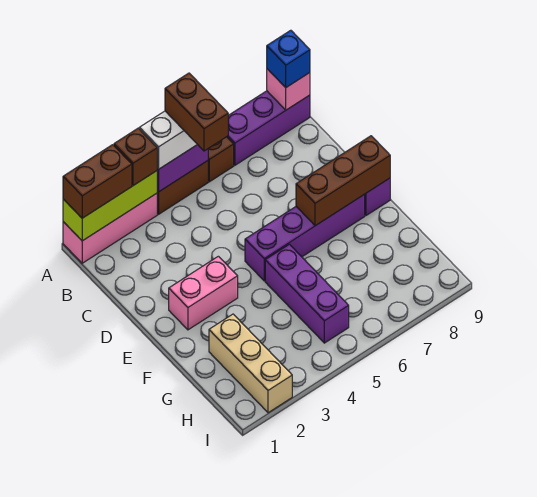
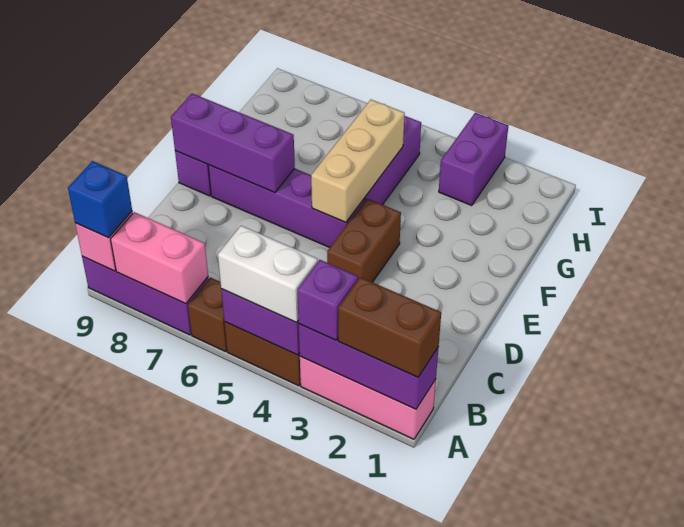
lime brick A1:A3 level 2 -> purple brick A1:A3 level 2
brown brick A3 level 3 -> purple brick A3 level 3
brown brick A5:B5 level 4 -> brown brick D4:E4 level 1
pink brick E2:E3 level 1 -> pink brick A7:A8 level 2
brown brick E7:E9 level 2 -> purple brick E7:E9 level 2
tan brick G2:I2 level 1 -> tan brick E5:G5 level 2
none -> purple brick H3:I3 level 1

